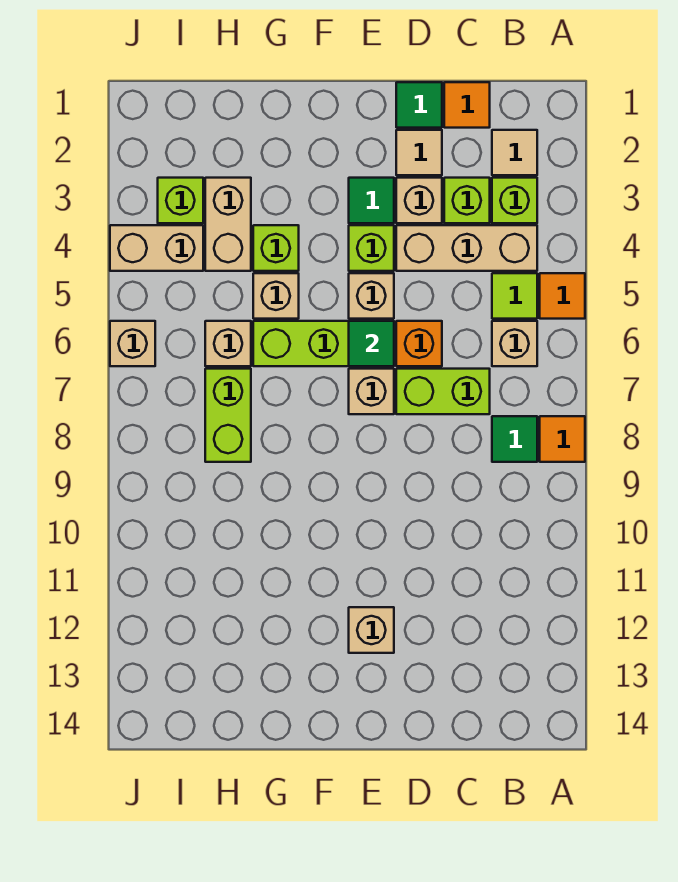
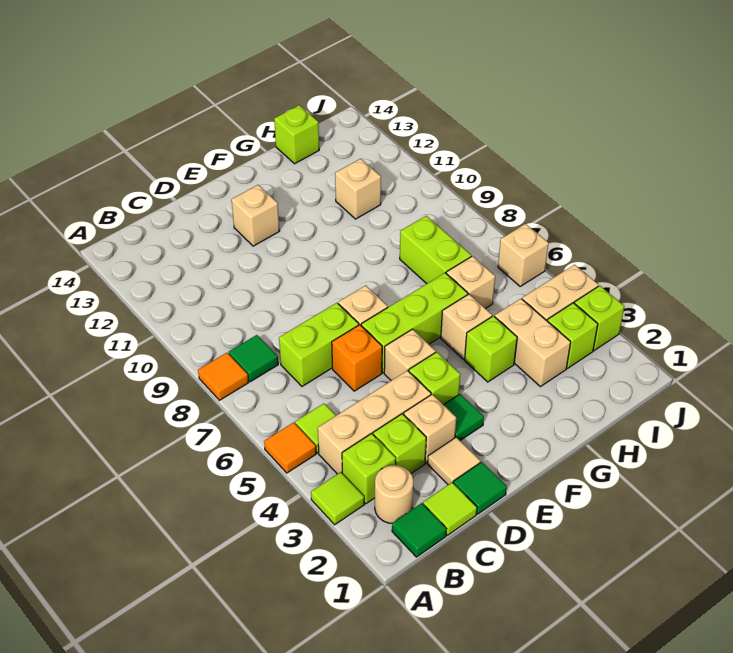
none -> lime tile A3 level 1
tan tile B2 level 1 -> tan round brick B2 level 1
tan brick B6 level 1 -> tan brick H11 level 1
orange tile C1 level 1 -> lime tile C1 level 1
green tile E6 level 2 -> green tile B1 level 1
none -> lime brick H14 level 1
none -> lime brick J3 level 1

